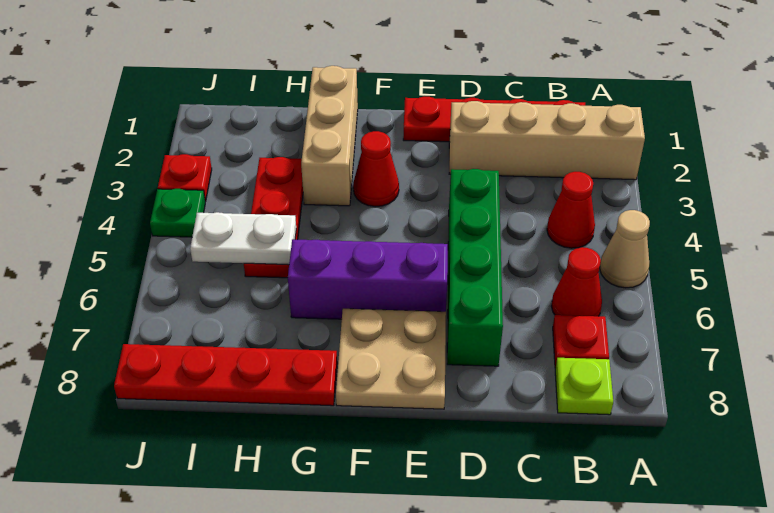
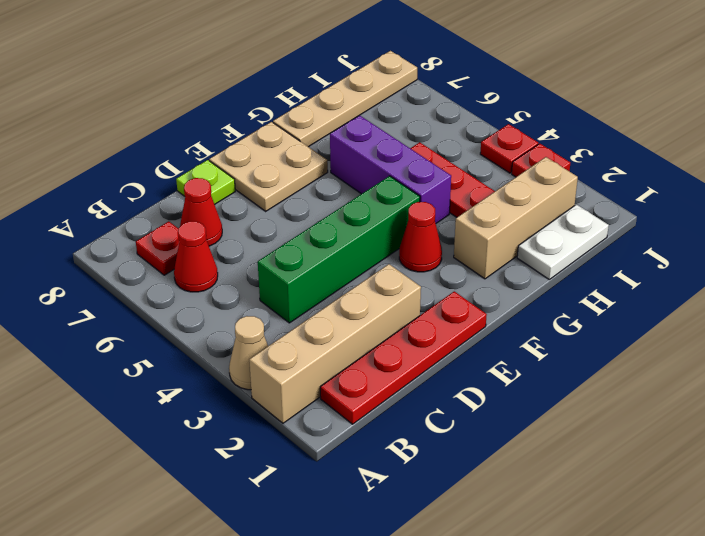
tan cone A5 level 1 -> tan cone A3 level 1
red cone B4 level 1 -> red cone C7 level 1
lime plate B8 level 1 -> lime plate D8 level 1
green brick D4:D7 level 1 -> green brick C4:F4 level 1
purple brick E6:G6 level 1 -> purple brick G4:G6 level 1
tan brick G1:G3 level 1 -> tan brick G2:I2 level 1
red plate G8:J8 level 1 -> tan plate G8:J8 level 1
white plate H5:I5 level 2 -> white plate H1:I1 level 1
green plate J4 level 1 -> red plate J4 level 1

